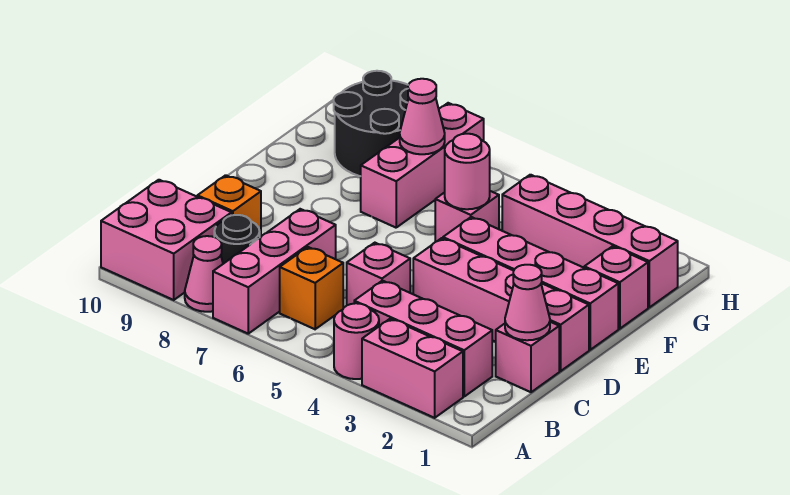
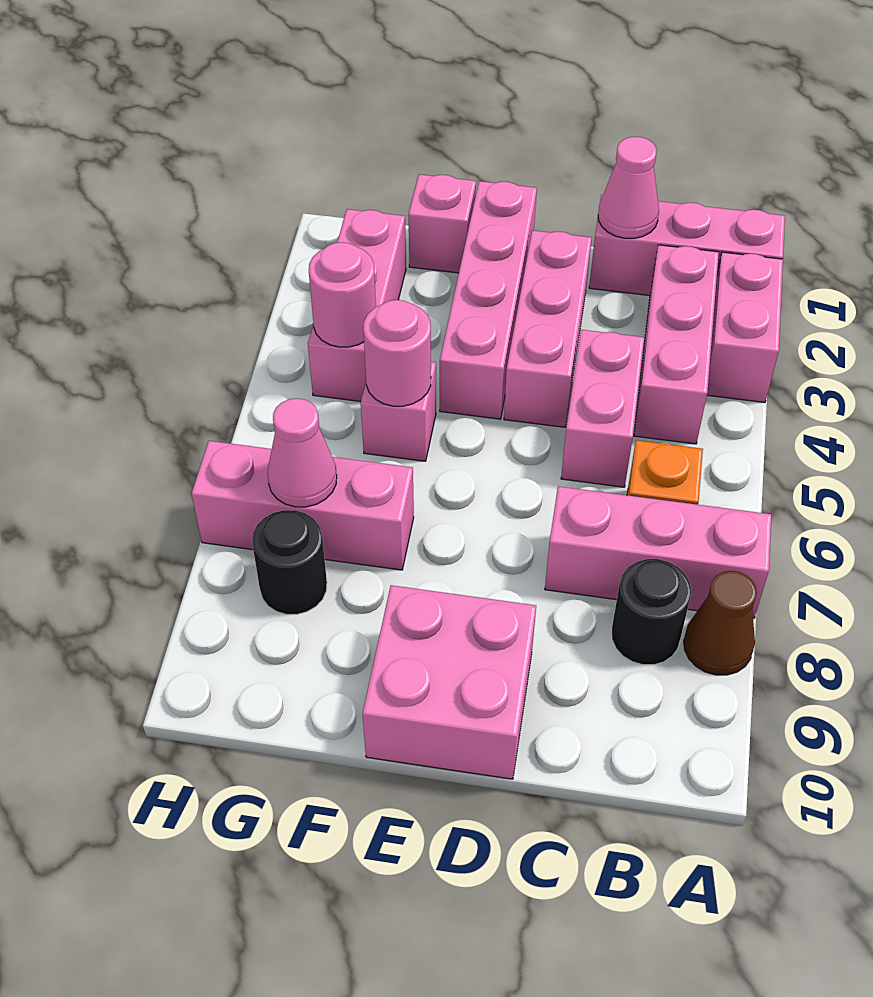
pink round brick A4 level 1 -> pink round brick G4 level 2
pink cone A8 level 1 -> brown cone A8 level 1
pink brick A9:B10 level 1 -> pink brick D9:E10 level 1
pink brick C1 level 1 -> pink brick A1:C1 level 1
pink brick C5 level 1 -> pink brick C4:C5 level 1
orange brick C9 level 1 -> none
pink brick D1:D4 level 1 -> pink brick D2:D4 level 1
pink brick G1:G4 level 1 -> pink brick G2:G4 level 1
black round brick G8:H9 level 1 -> black round brick G8 level 1

